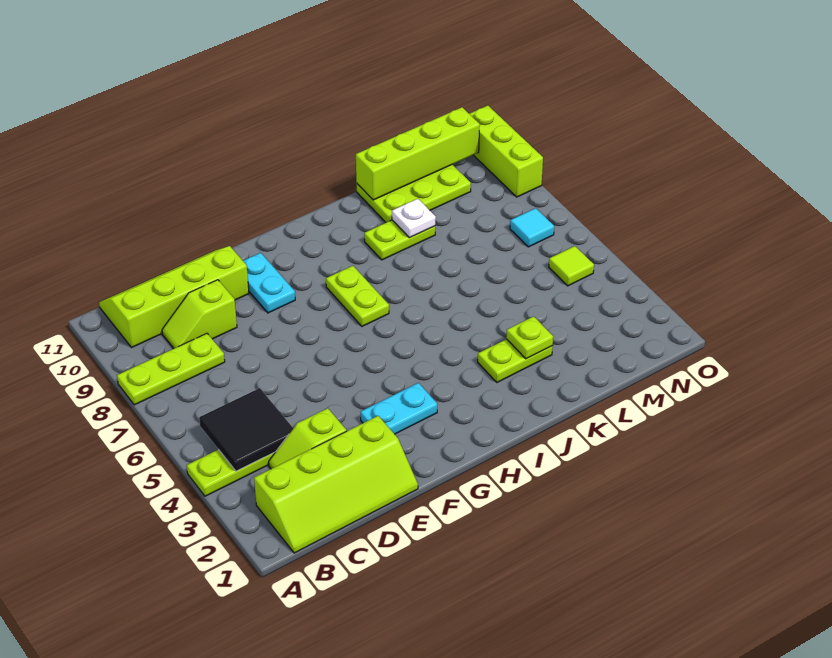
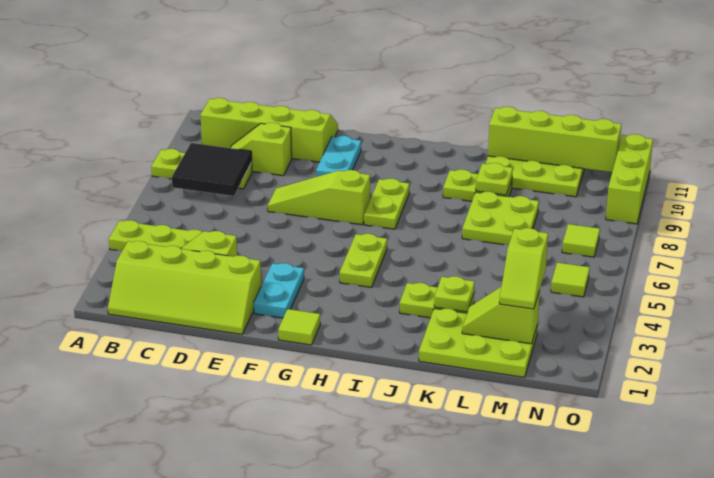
black tile B4:C5 level 2 -> black tile B7:C8 level 2
none -> lime slope E7:G7 level 1 top G
cyan plate F3:G3 level 1 -> cyan plate F2:F3 level 1
none -> lime tile G1 level 1
none -> lime plate H4:H5 level 1
none -> lime plate K1:M2 level 1
none -> lime plate K7:L8 level 1
white plate K9 level 2 -> lime plate K9 level 2
none -> lime slope L2:M2 level 2 top M
none -> lime slope M2:M3 level 3 top 3
cyan tile N7 level 1 -> lime tile N7 level 1

